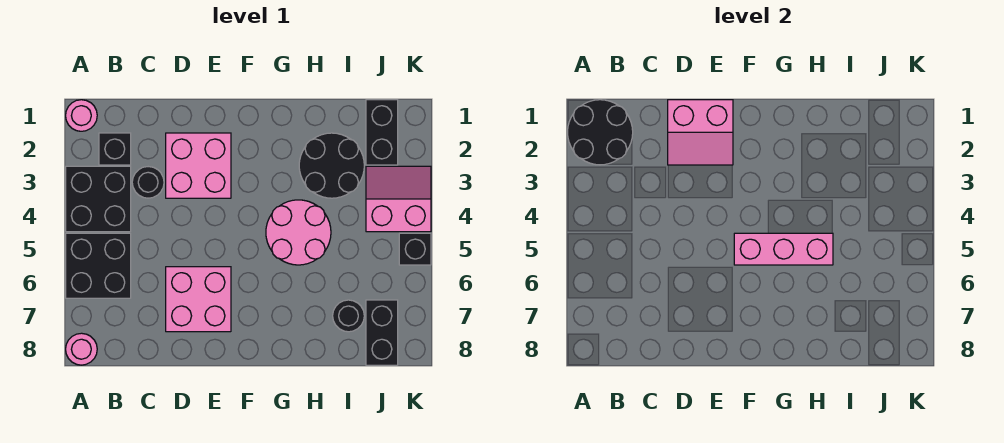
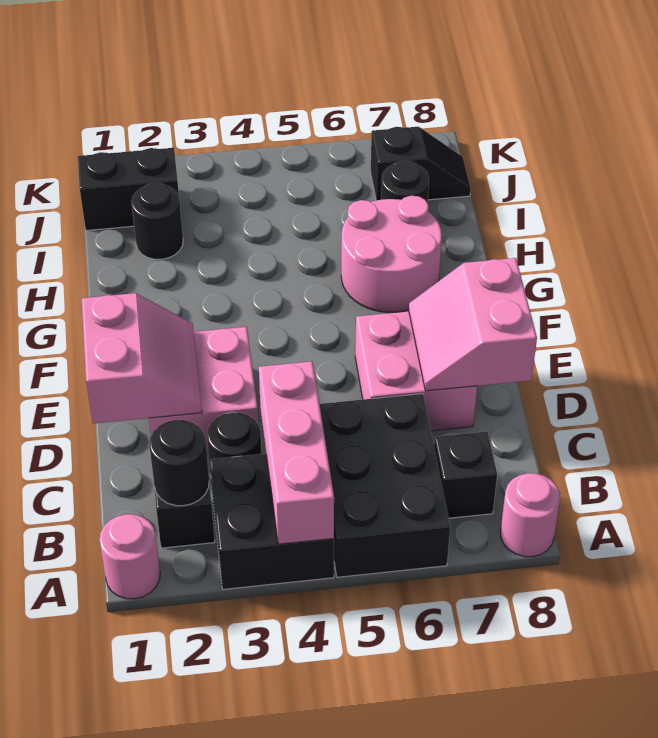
black round brick A1:B2 level 2 -> black round brick B2 level 2
black brick A5:B6 level 1 -> black brick A5:C6 level 1
pink brick F5:H5 level 2 -> pink brick A4:C4 level 2
pink round brick G4:H5 level 1 -> pink round brick G6:H7 level 1
black round brick H2:I3 level 1 -> black round brick I2 level 1
pink slope J3:K4 level 1 top 4 -> pink slope D7:E8 level 2 top 8
black brick J7:J8 level 1 -> black slope J7:J8 level 1 top 7
black brick K5 level 1 -> black brick B7 level 1

